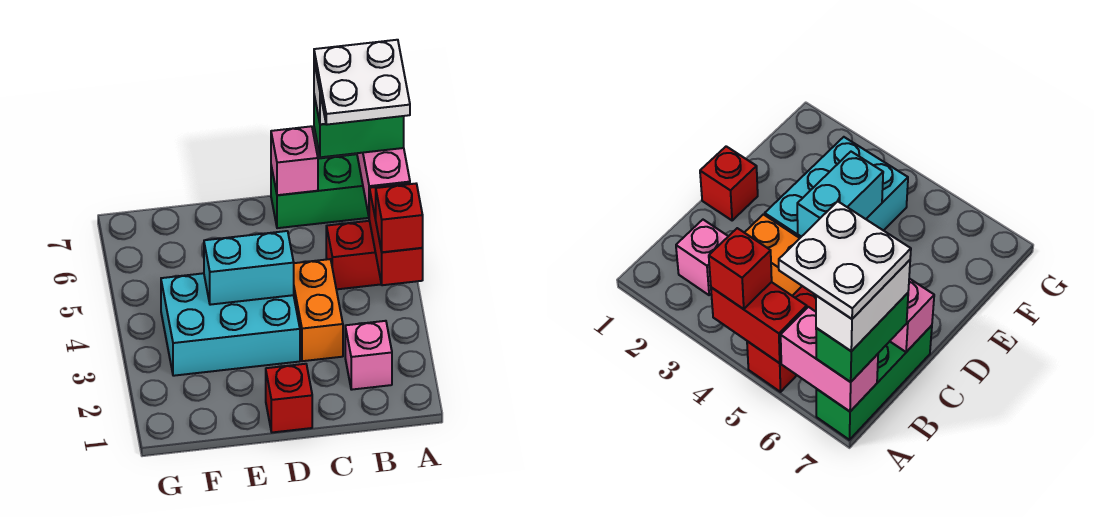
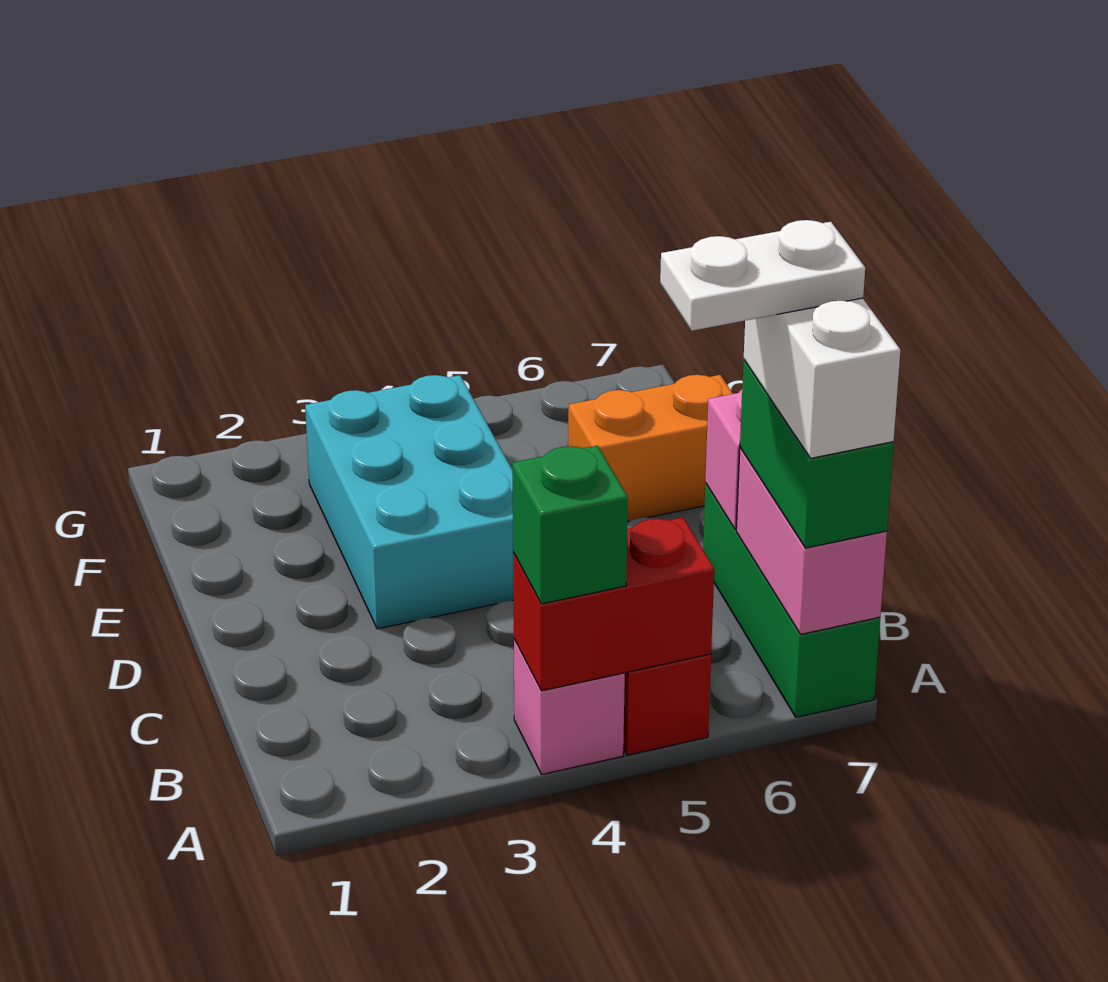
red brick A4 level 3 -> green brick A4 level 3
pink brick A6:A7 level 2 -> pink brick A7:B7 level 2
white plate A6:B7 level 5 -> white plate B6:B7 level 5
pink brick B2 level 1 -> pink brick A4 level 1
orange brick C3:C4 level 1 -> orange brick E6:E7 level 1
red brick D1 level 1 -> none
cyan brick D4:E4 level 2 -> none

